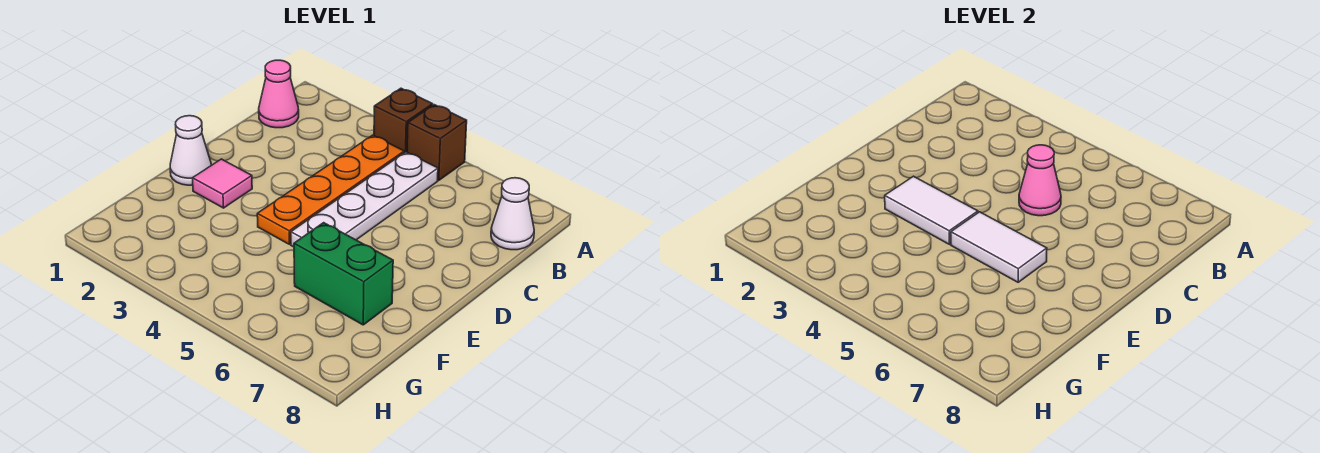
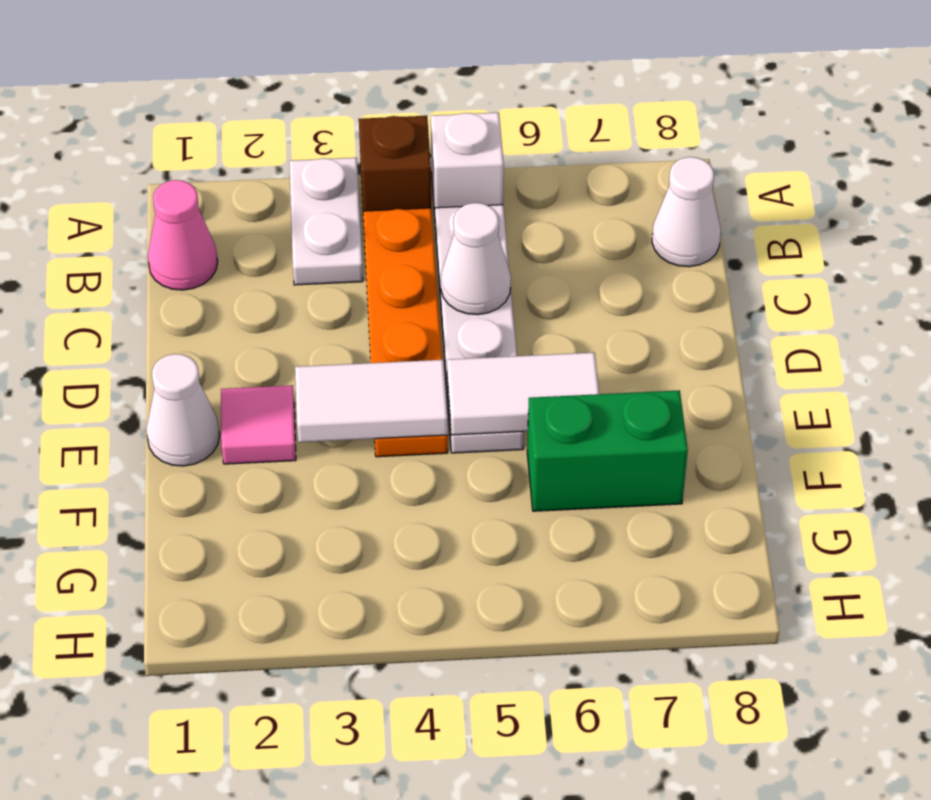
none -> white plate A3:B3 level 1
brown brick A5 level 1 -> white brick A5 level 1
pink cone C5 level 2 -> white cone C5 level 2

